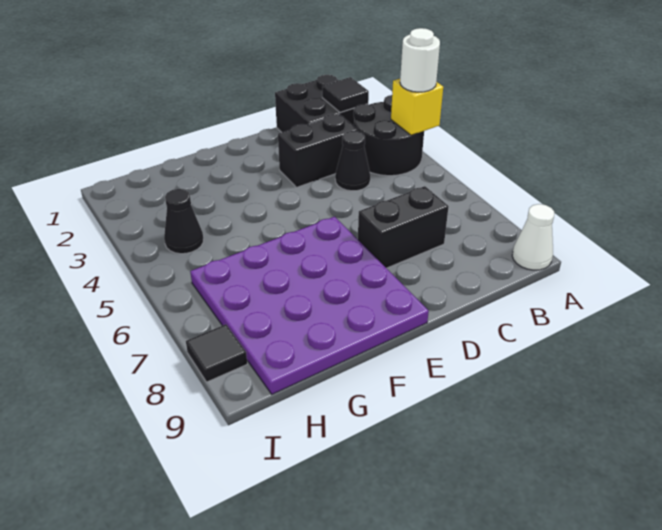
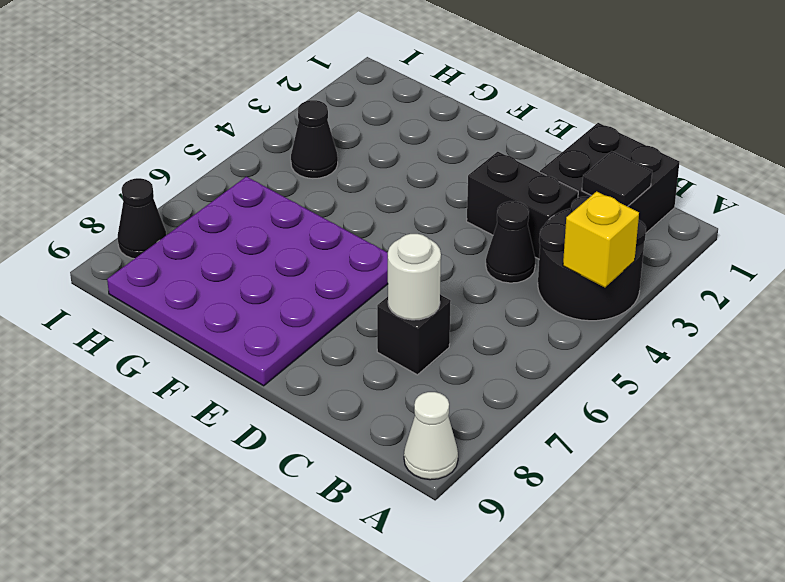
white round brick A4 level 3 -> white round brick C7 level 2
black brick C7:D7 level 1 -> black brick C7 level 1
black tile I8 level 1 -> black cone I8 level 1

